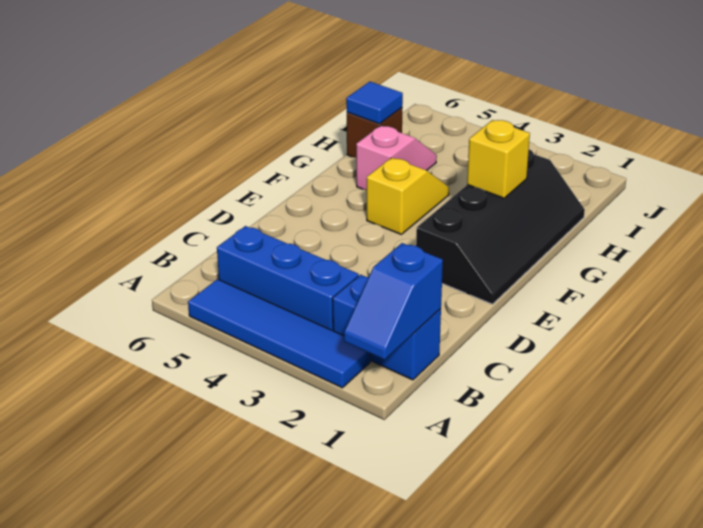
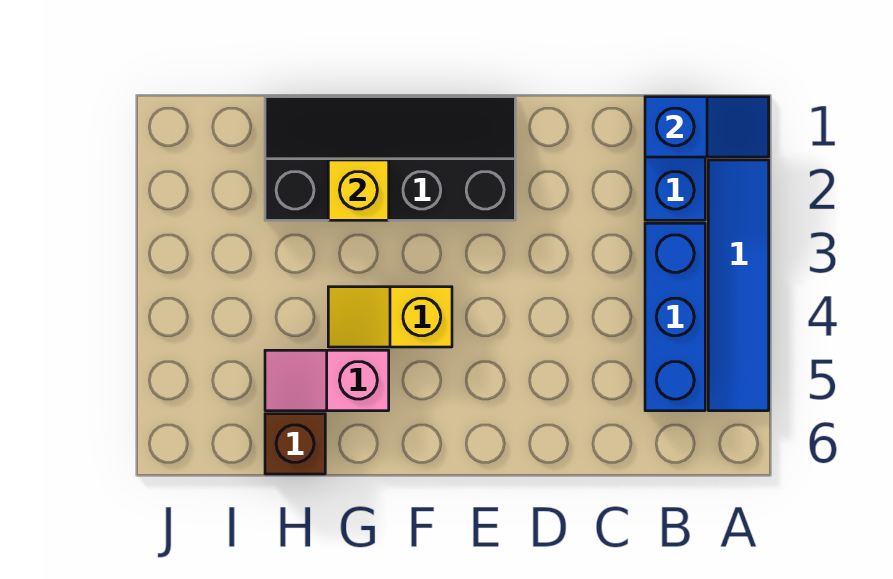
blue tile H6 level 2 -> none

